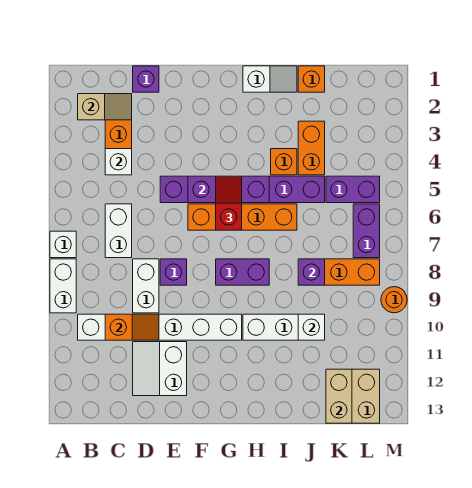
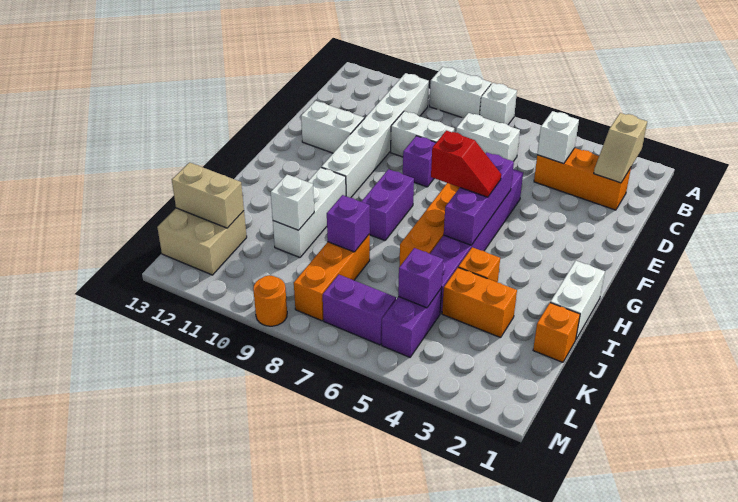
orange slope C10:D10 level 2 top C -> none
purple brick D1 level 1 -> purple brick K5 level 2
white slope H1:I1 level 1 top H -> white brick H1:I1 level 1

